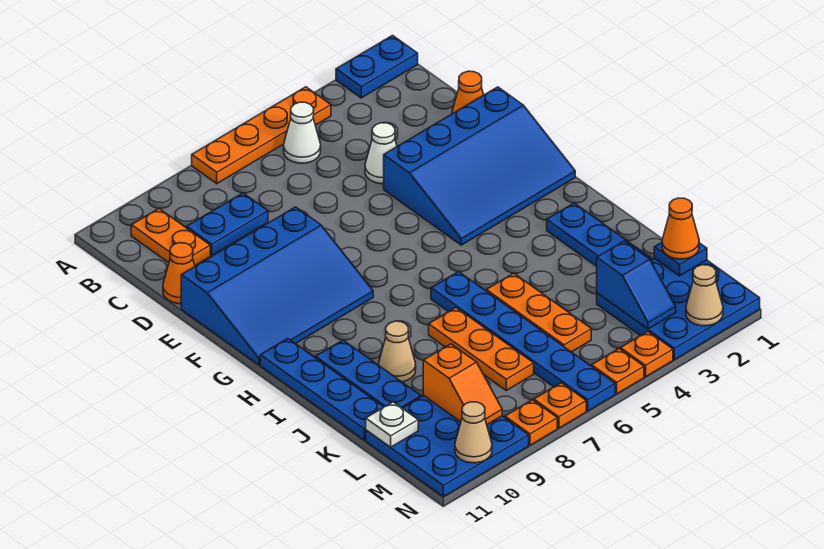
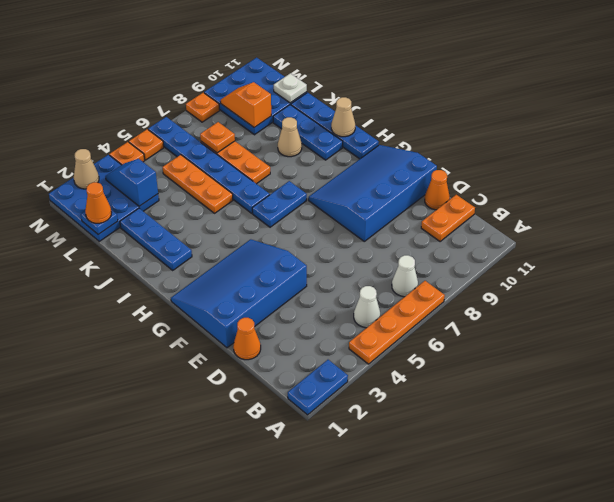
orange plate B10:C10 level 1 -> orange plate C10:C11 level 1
blue plate C8:C9 level 1 -> blue plate H6:H7 level 1
white cone D4 level 1 -> white cone B7 level 1
orange plate N7 level 1 -> orange plate L7 level 2
tan cone N10 level 2 -> tan cone I11 level 2

